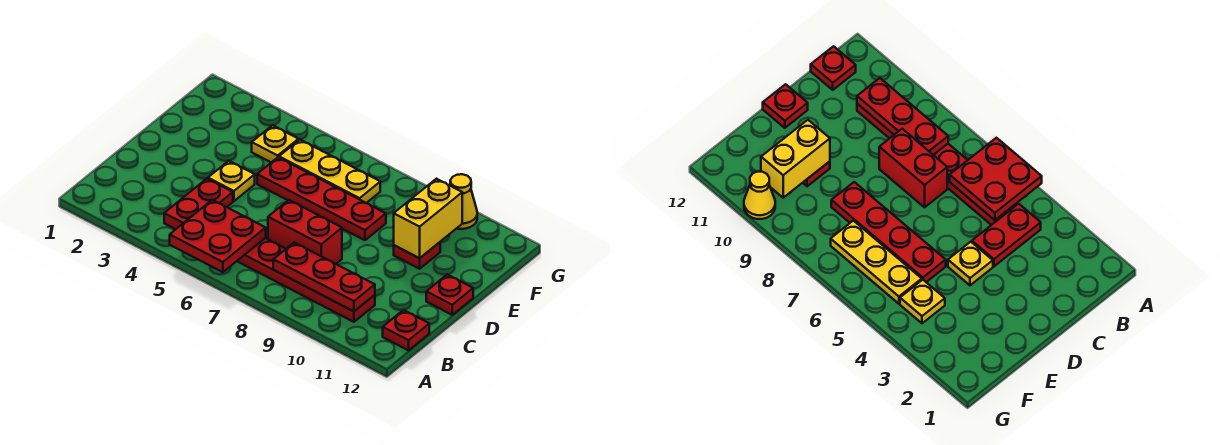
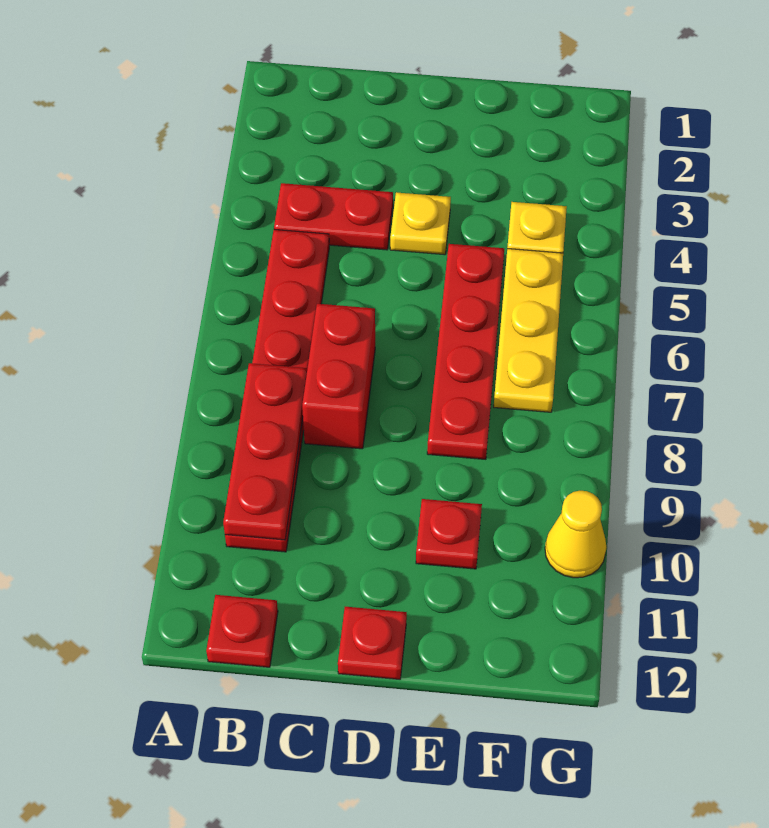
red plate A5:B6 level 2 -> none
yellow brick E10:F10 level 2 -> none

